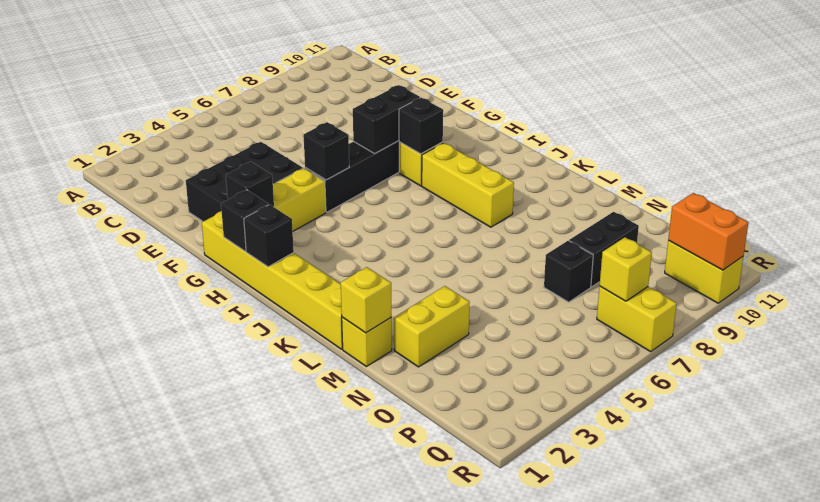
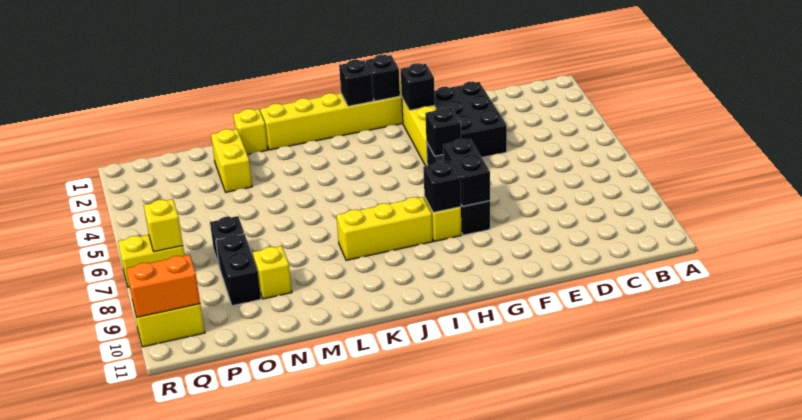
yellow brick M1 level 2 -> yellow brick N9 level 1

